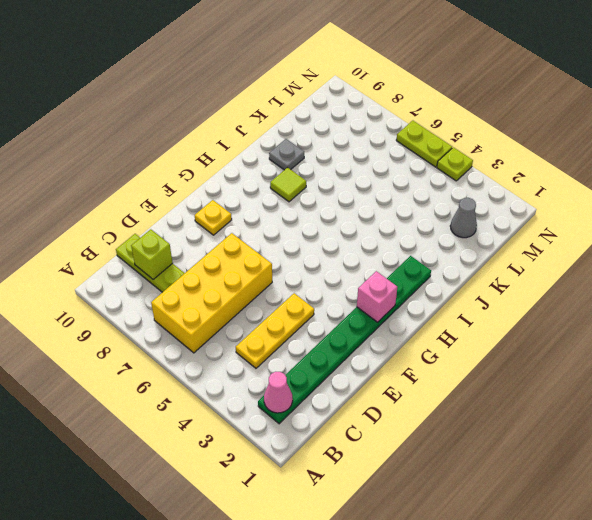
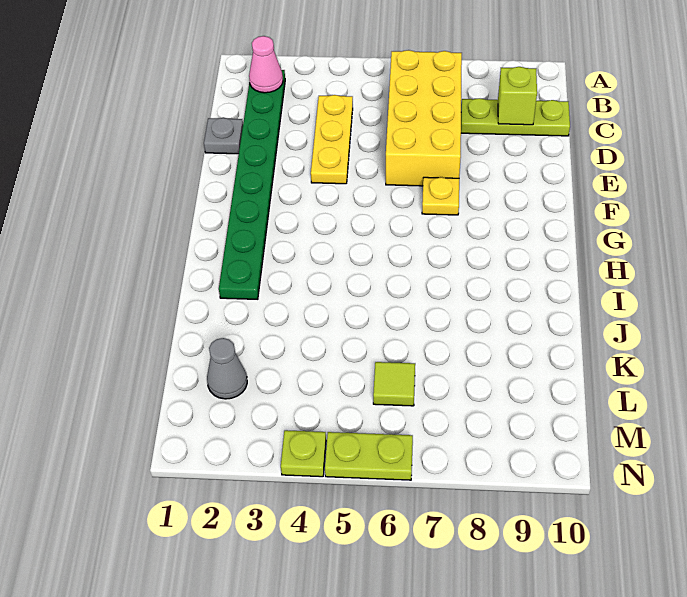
yellow plate F9 level 1 -> yellow plate F7 level 1
pink brick G2 level 2 -> none
lime tile I8 level 1 -> lime tile L6 level 1
grey plate J9 level 1 -> grey plate D1 level 1

